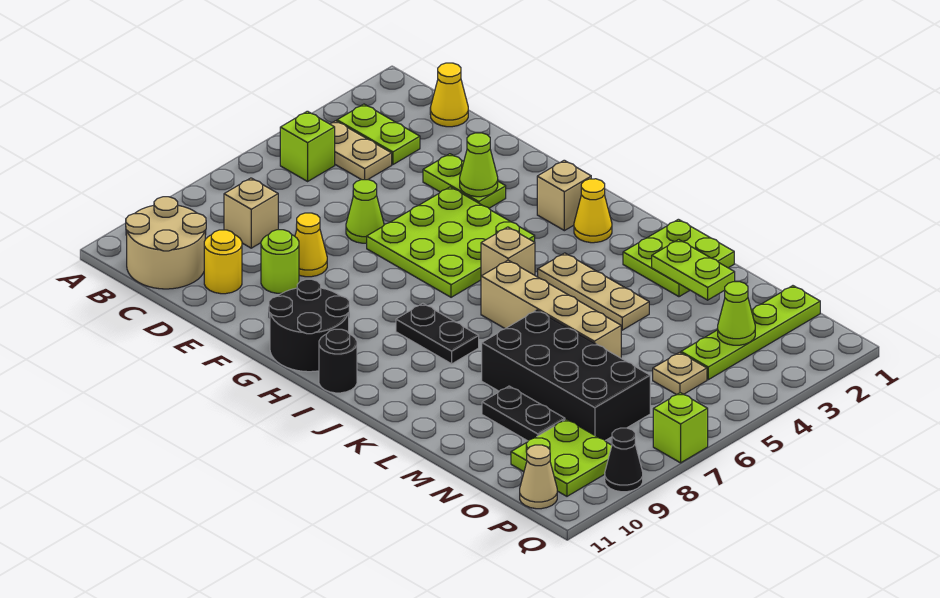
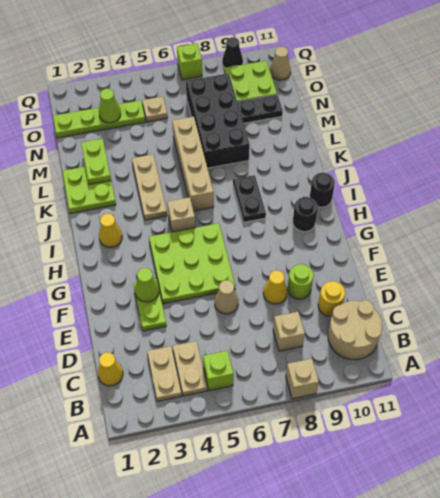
lime plate B3:C3 level 1 -> tan plate B3:C3 level 1
lime cone E6 level 1 -> tan cone E6 level 1
black round brick G10:H11 level 1 -> black round brick H10 level 1
tan brick H2 level 1 -> tan brick A8 level 1
black plate M9:N9 level 1 -> black plate N9:N10 level 1

